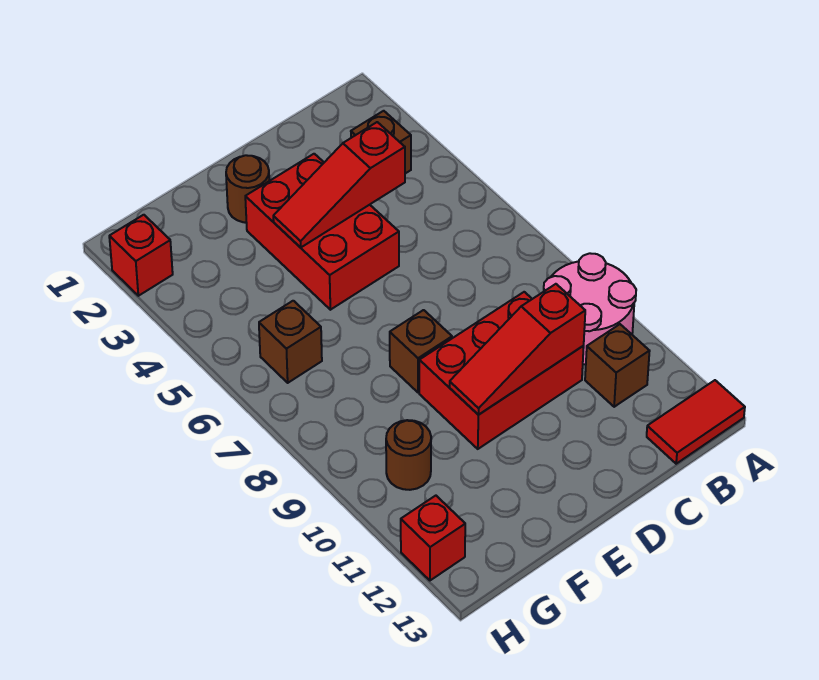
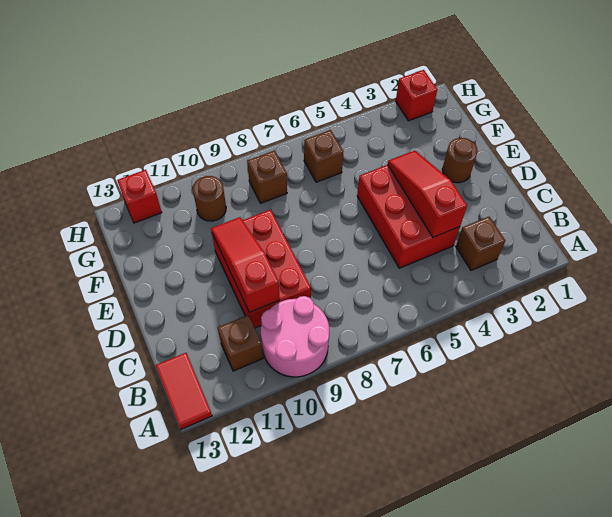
red brick D3:E5 level 1 -> red brick C4:E5 level 1
brown brick E8 level 1 -> brown brick G8 level 1

